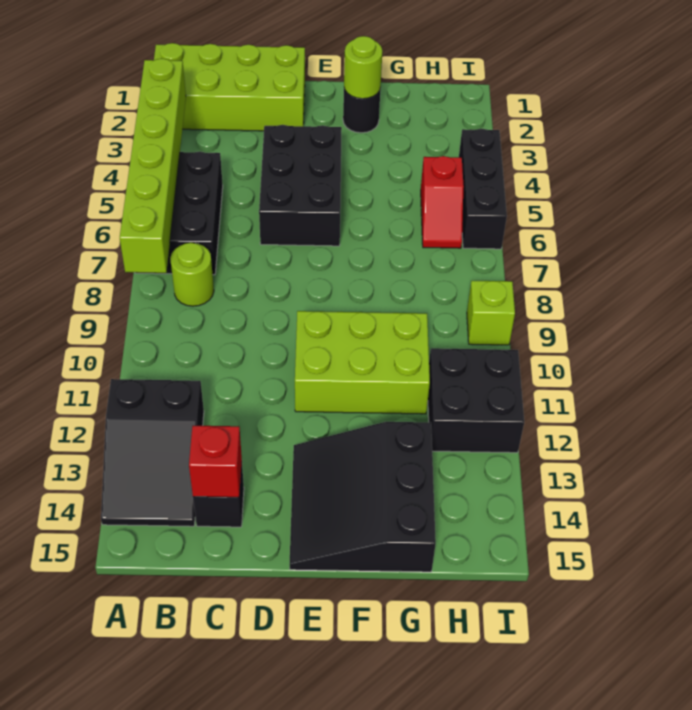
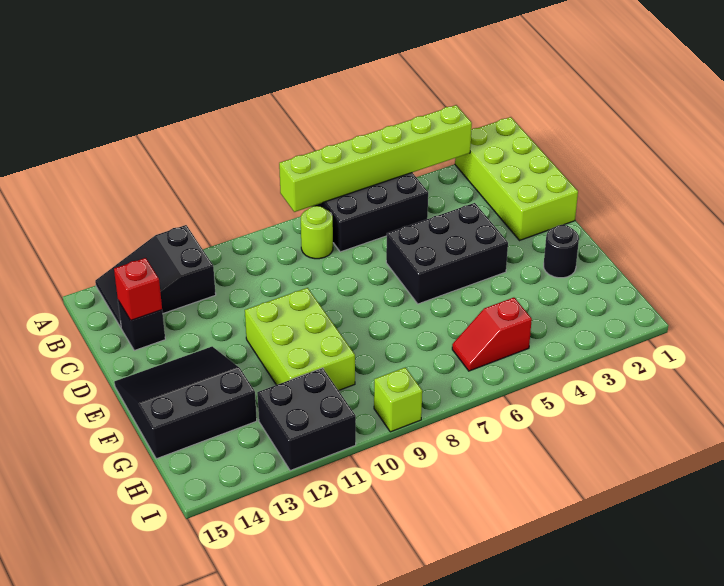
lime round brick F2 level 2 -> none
black brick I4:I6 level 1 -> none

